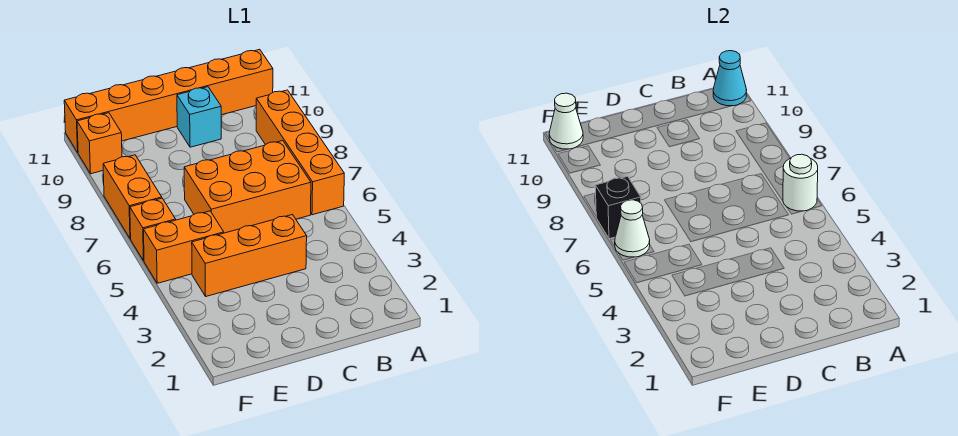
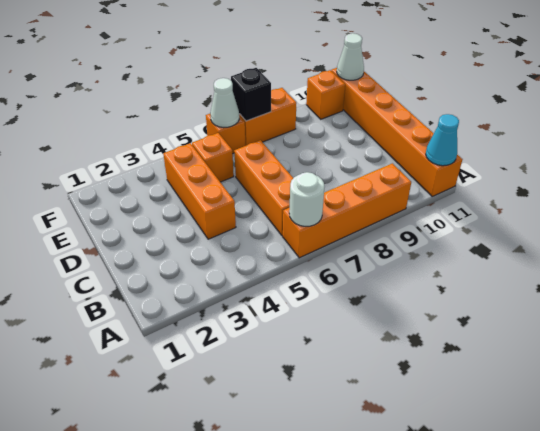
orange brick B6:D7 level 1 -> orange brick B6:D6 level 1
cyan brick C10 level 1 -> none
orange brick E5:F5 level 1 -> orange brick E5 level 1

